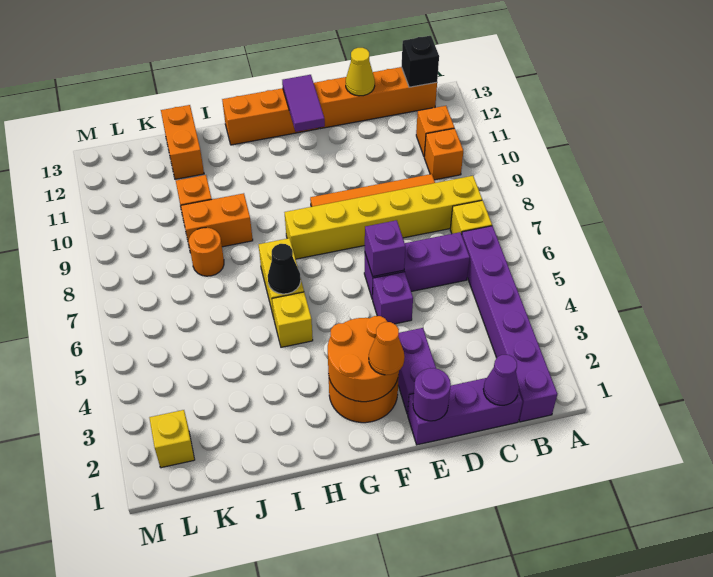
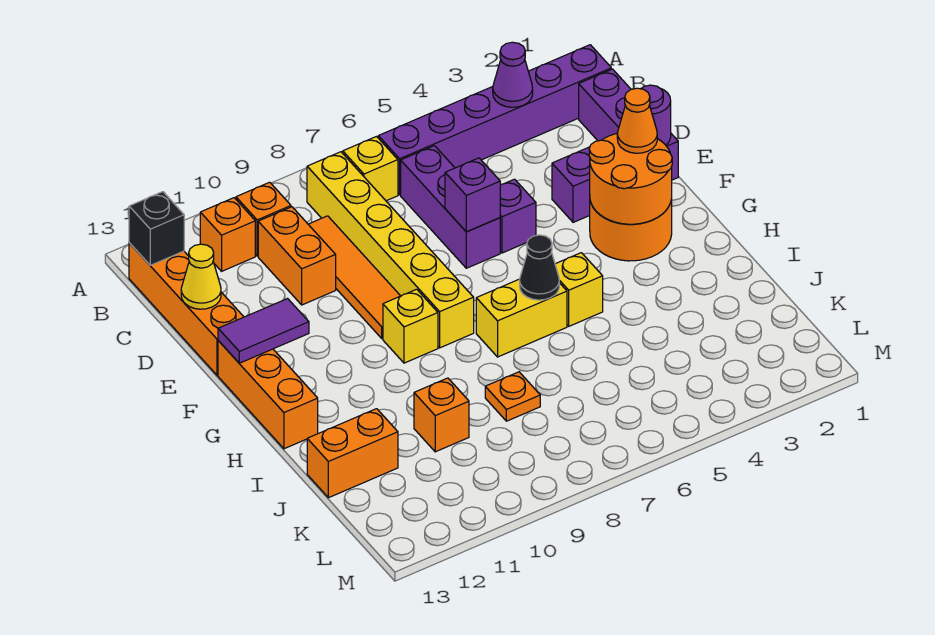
purple cone C1 level 2 -> purple cone B3 level 2
orange brick I9:J9 level 1 -> orange brick C10:D10 level 1
orange round brick J8 level 1 -> orange plate J8 level 1
yellow brick L2 level 1 -> yellow brick G9 level 1

